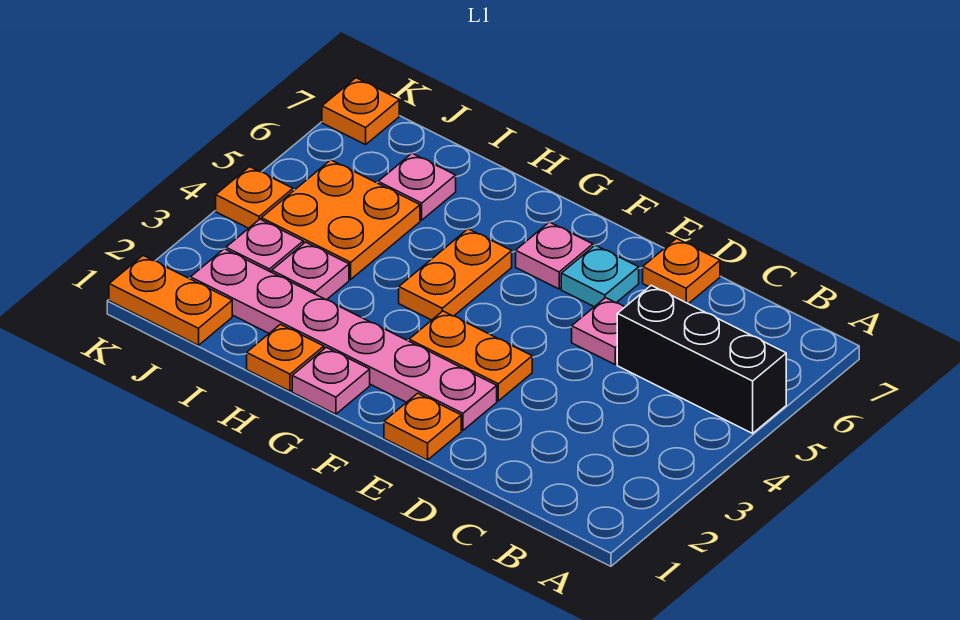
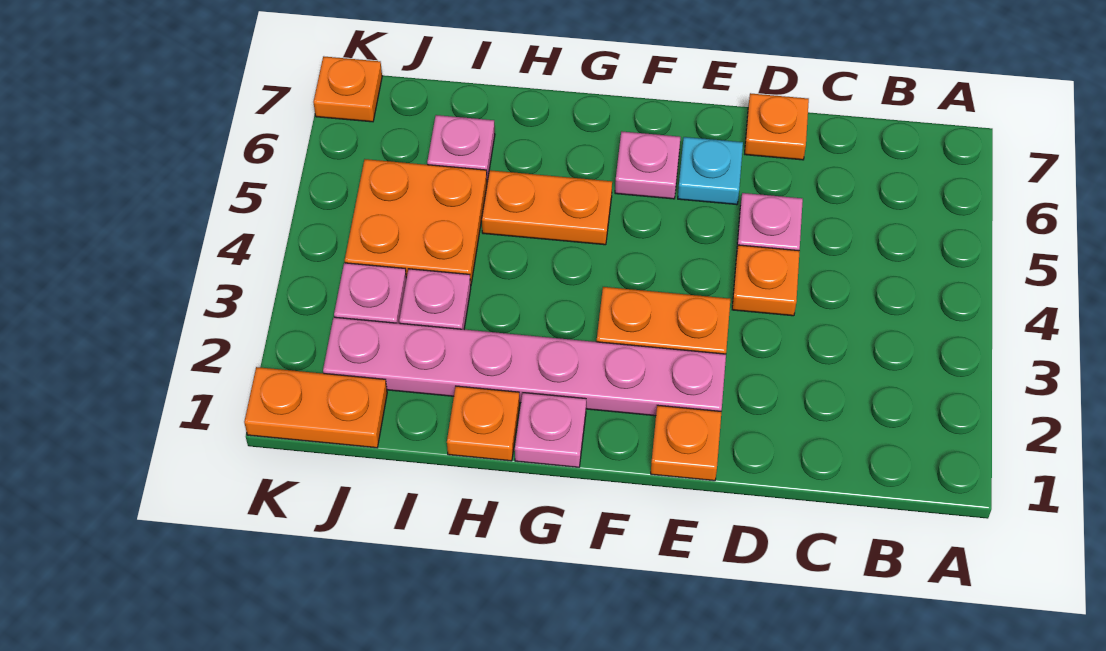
black brick A5:C5 level 1 -> none
orange plate G4:G5 level 1 -> orange plate G5:H5 level 1
orange plate K4 level 1 -> orange plate D4 level 1

